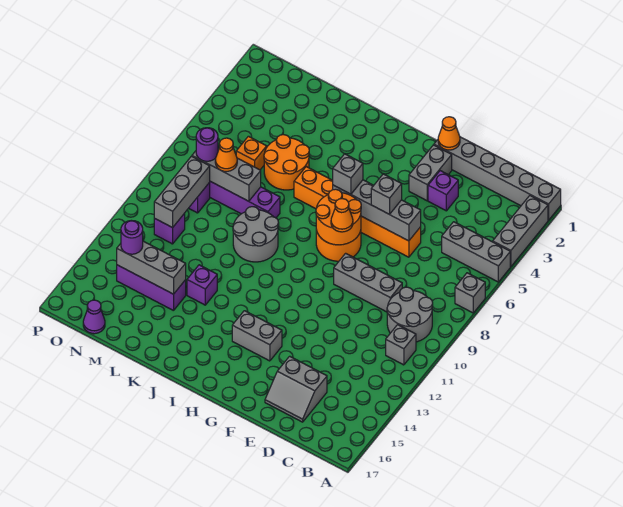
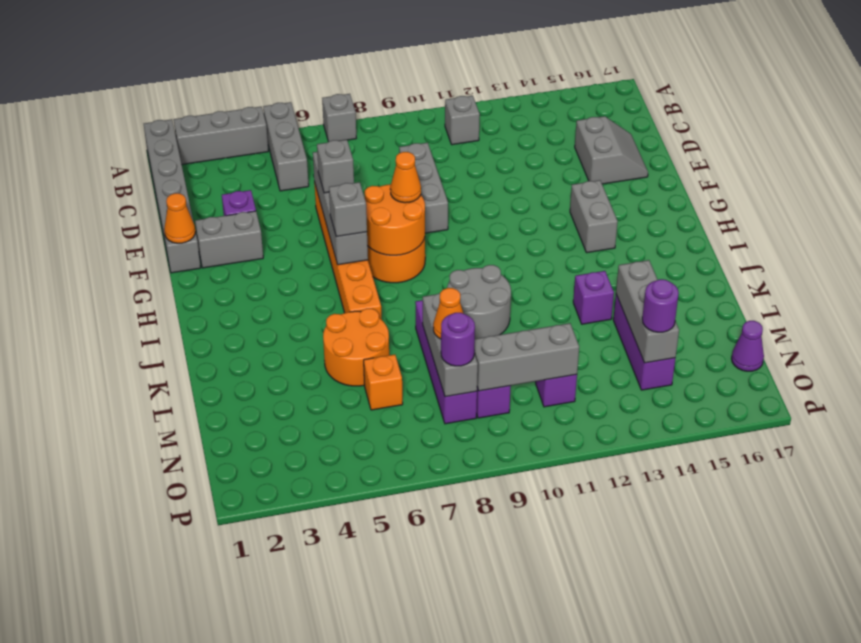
grey round brick B9:C10 level 1 -> none

